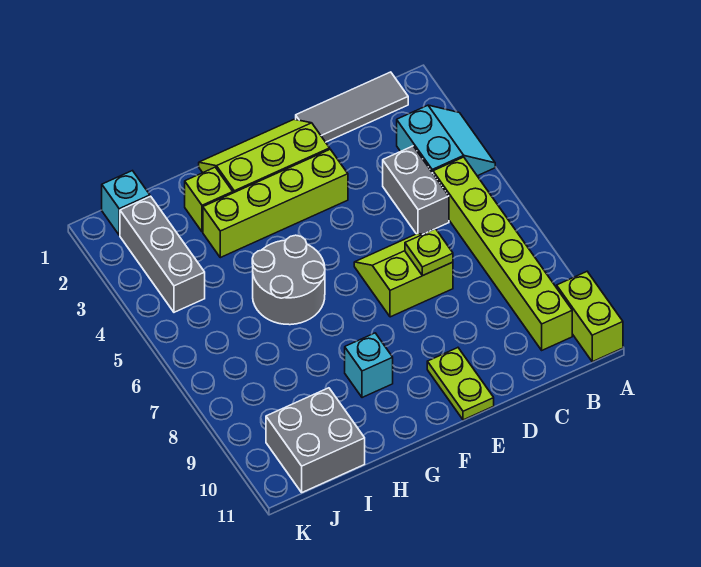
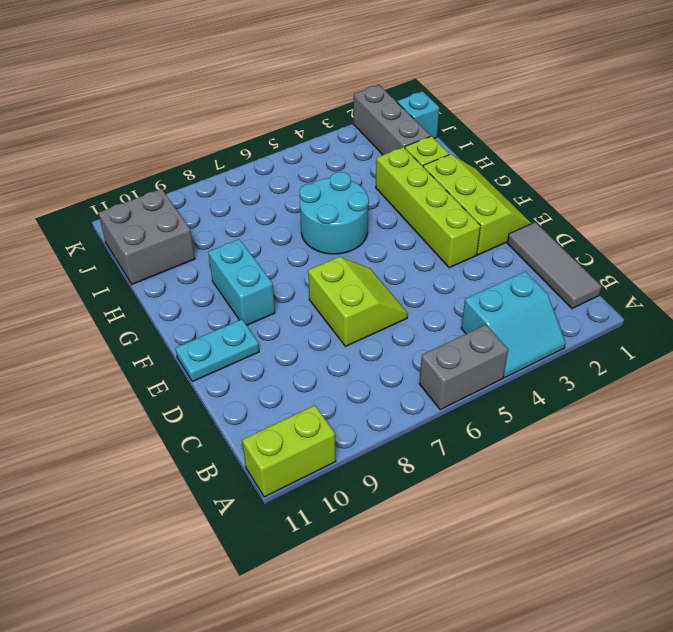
lime brick B5:B10 level 1 -> none
grey brick C4:C5 level 1 -> grey brick A5:A6 level 1
lime plate D7 level 2 -> none
lime plate E10:E11 level 1 -> cyan plate E10:E11 level 1
grey round brick G5:H6 level 1 -> cyan round brick G5:H6 level 1
cyan brick G9 level 1 -> cyan brick F9:G9 level 1
grey brick J2:J4 level 1 -> grey brick I2:K2 level 1

